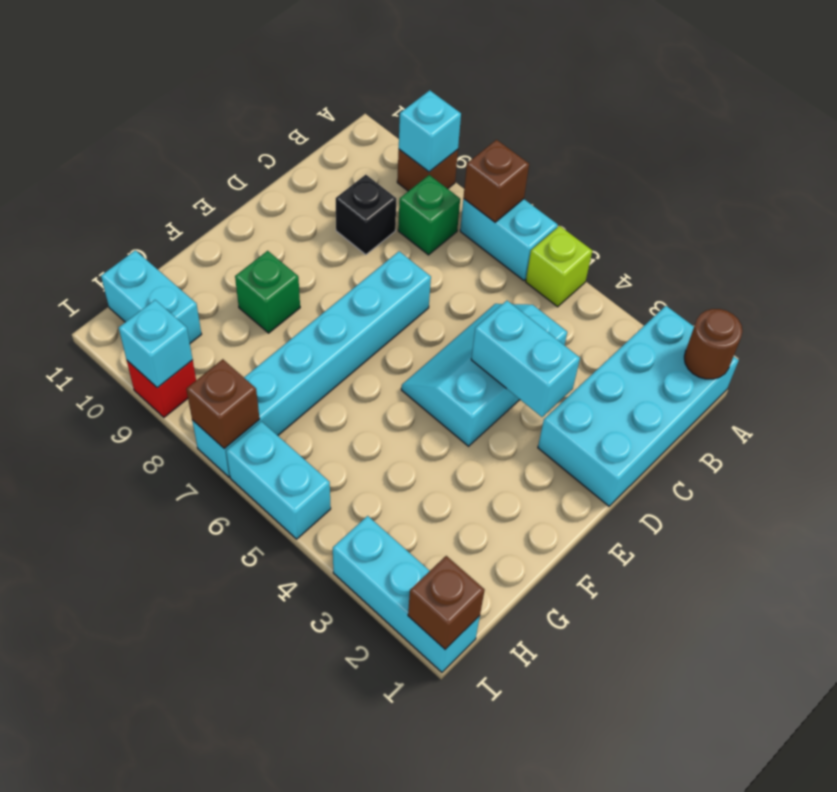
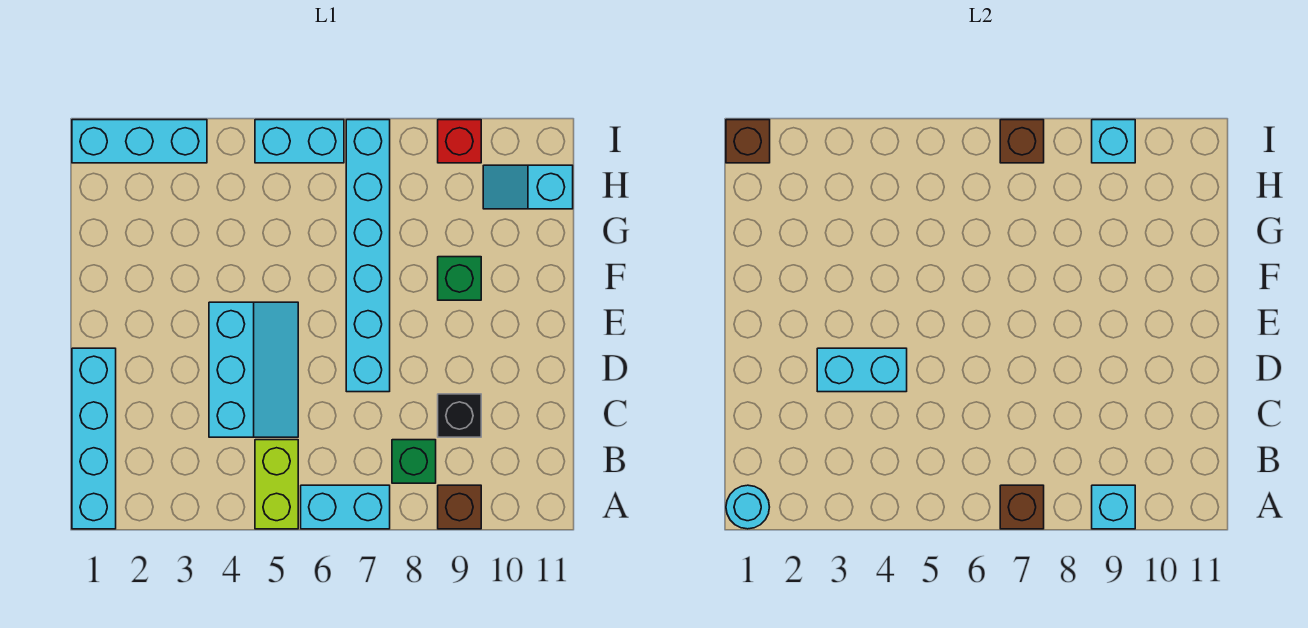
cyan brick A1:D2 level 1 -> cyan brick A1:D1 level 1
brown round brick A1 level 2 -> cyan round brick A1 level 2
lime brick A5 level 1 -> lime brick A5:B5 level 1
cyan brick H10:H11 level 1 -> cyan slope H10:H11 level 1 top 11

